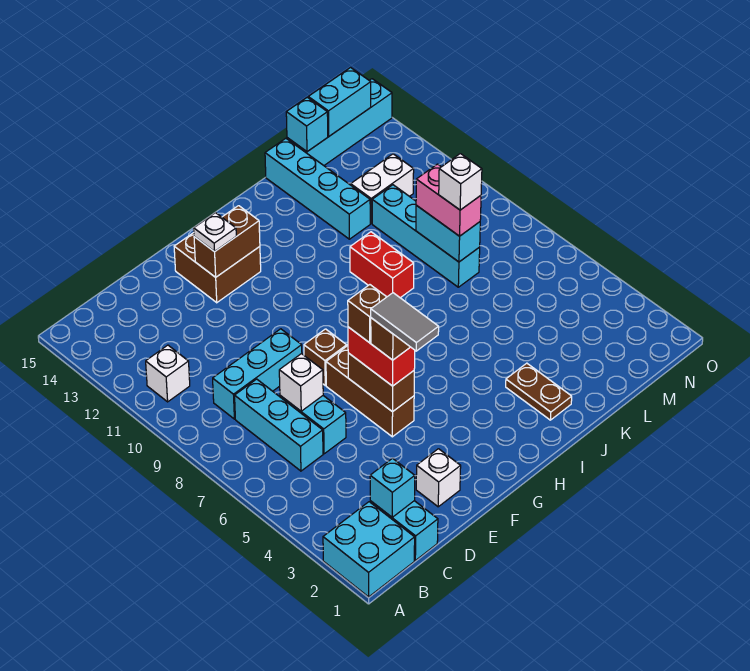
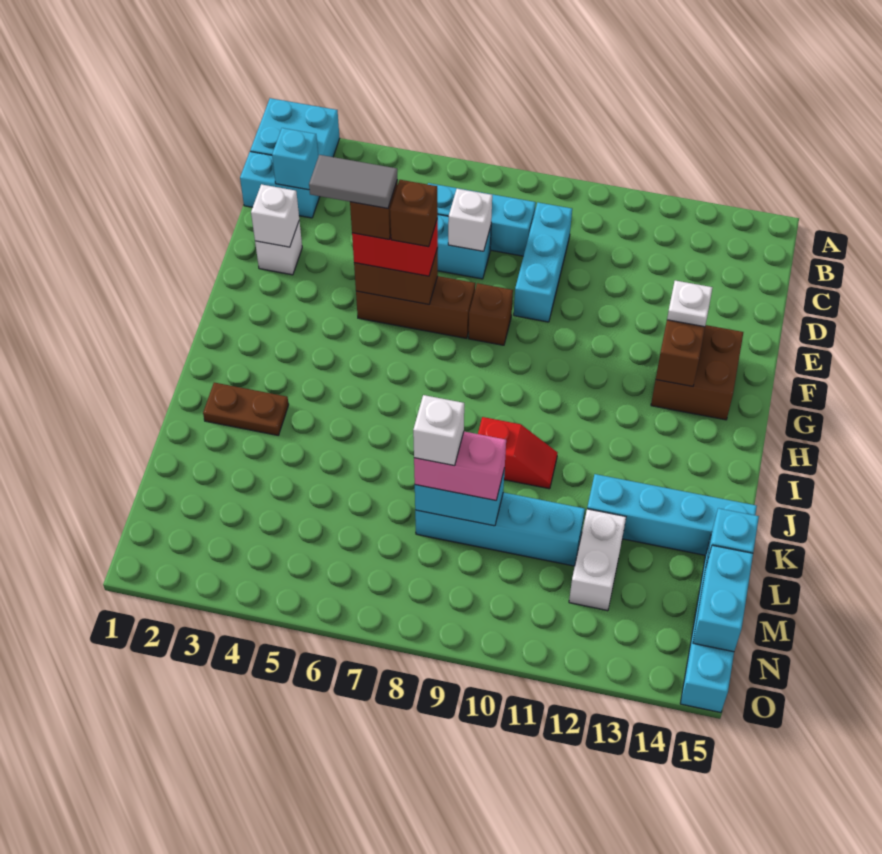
white brick B11 level 1 -> white brick E2 level 2
red brick J9:J10 level 1 -> red slope J9:J10 level 1 top 9

